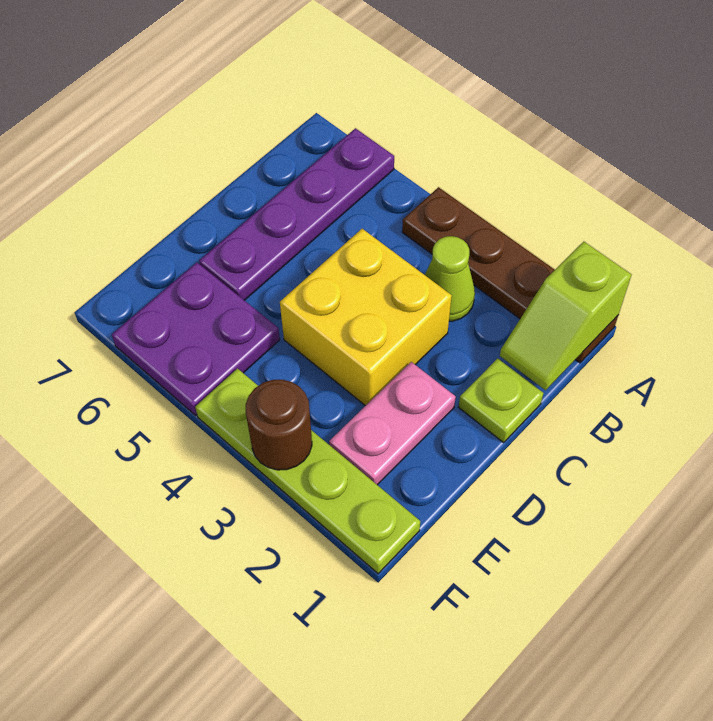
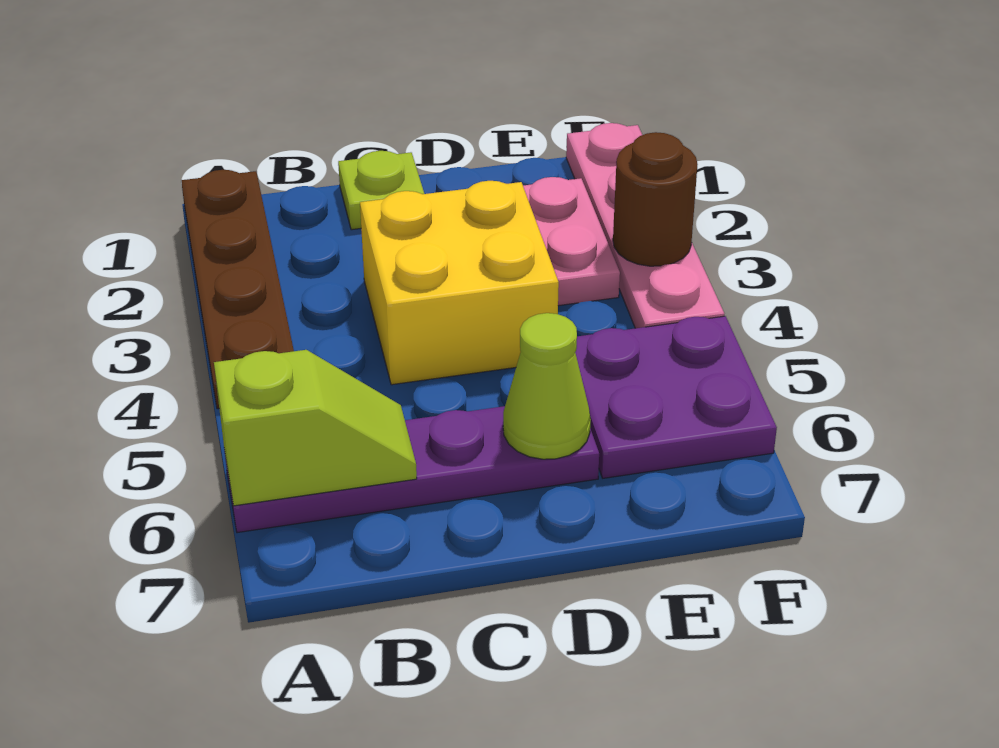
lime slope A1:B1 level 2 top A -> lime slope A6:B6 level 2 top A
lime cone B3 level 1 -> lime cone D6 level 2
pink plate D2:E2 level 1 -> pink plate E2:E3 level 1
lime plate F1:F4 level 1 -> pink plate F1:F4 level 1

